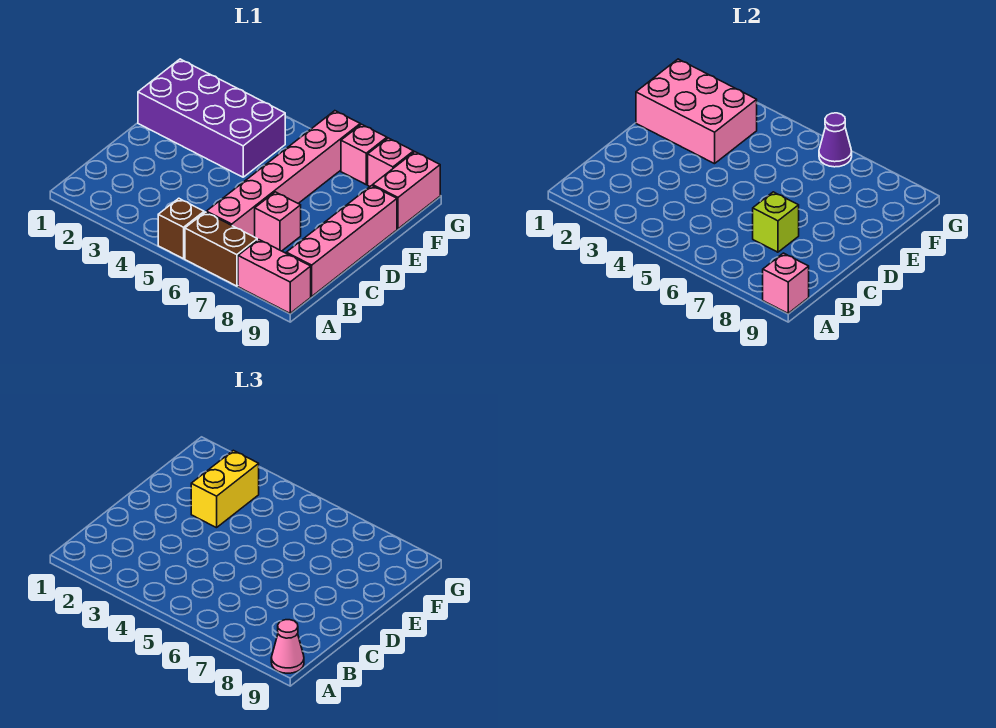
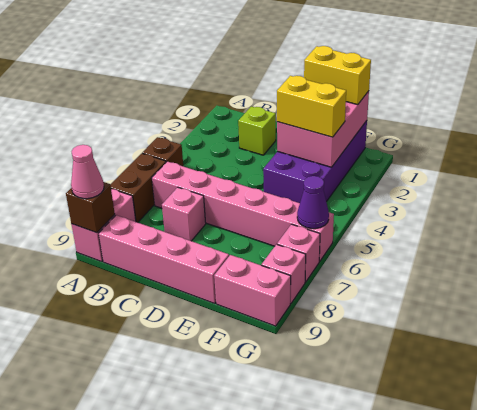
pink brick A9 level 2 -> brown brick A9 level 2
lime brick C7 level 2 -> lime brick C2 level 1
none -> yellow brick E1:F1 level 3

